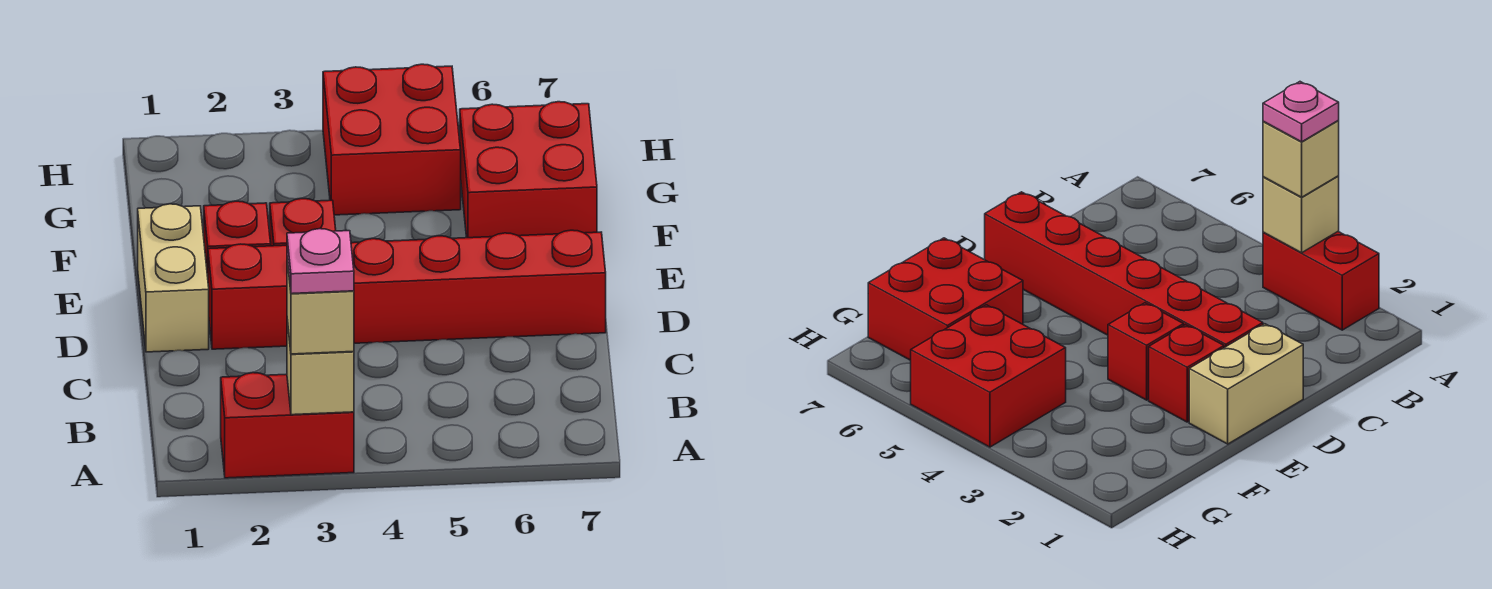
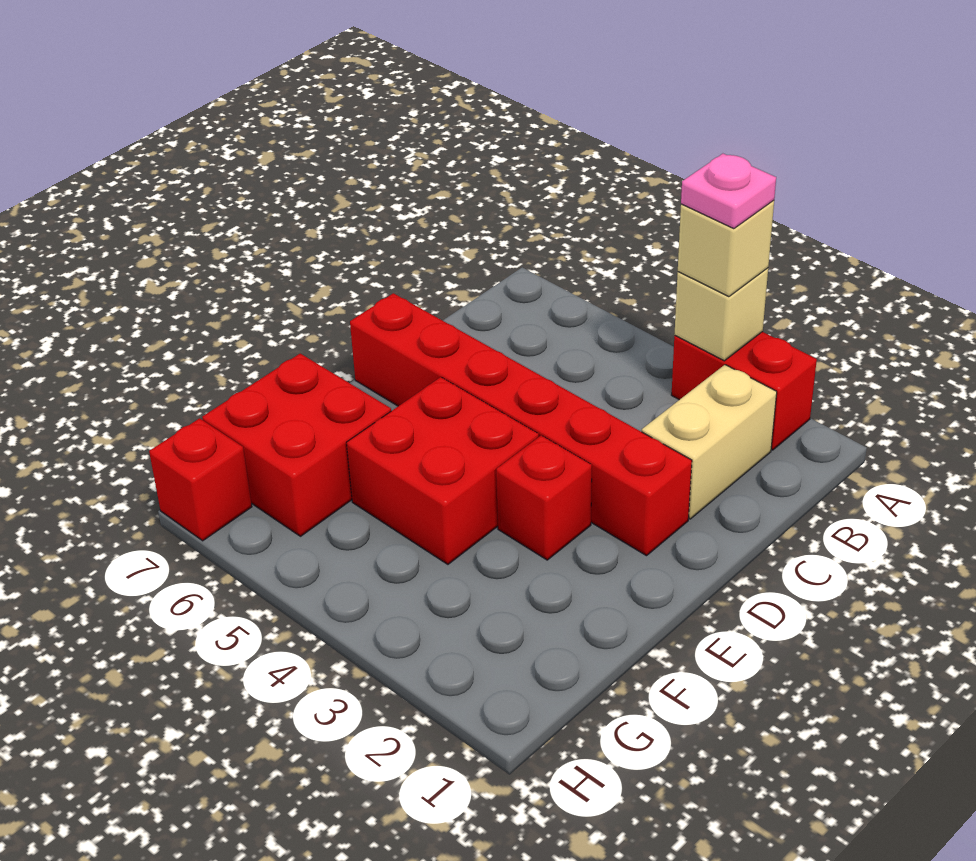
tan brick D1:E1 level 1 -> tan brick B2:C2 level 1
red brick E2 level 1 -> red brick H7 level 1
red brick G4:H5 level 1 -> red brick E4:F5 level 1

